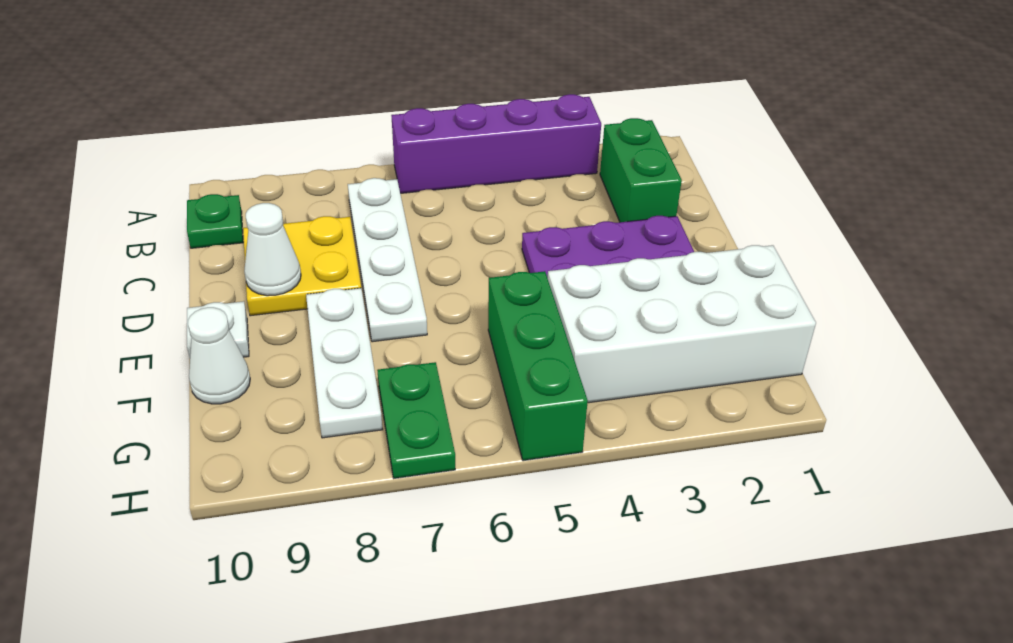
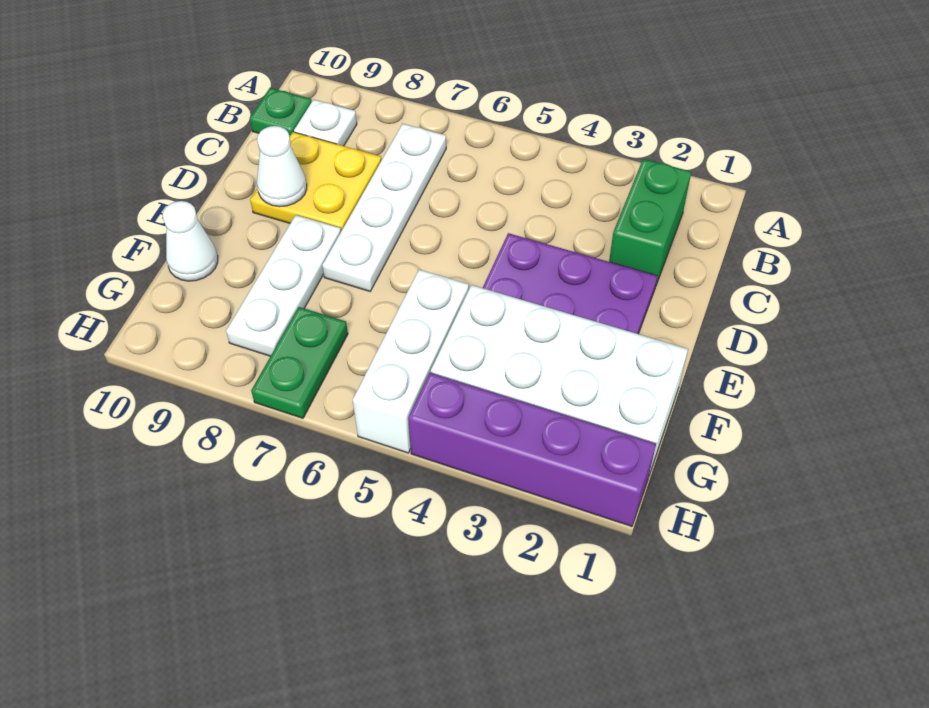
purple brick A3:A6 level 1 -> purple brick H1:H4 level 1
white plate E10 level 1 -> white plate B9 level 1
green brick F5:H5 level 1 -> white brick F5:H5 level 1

